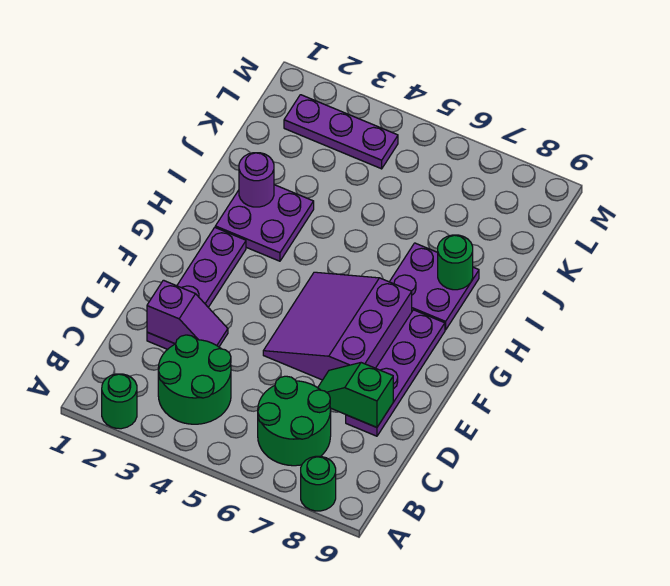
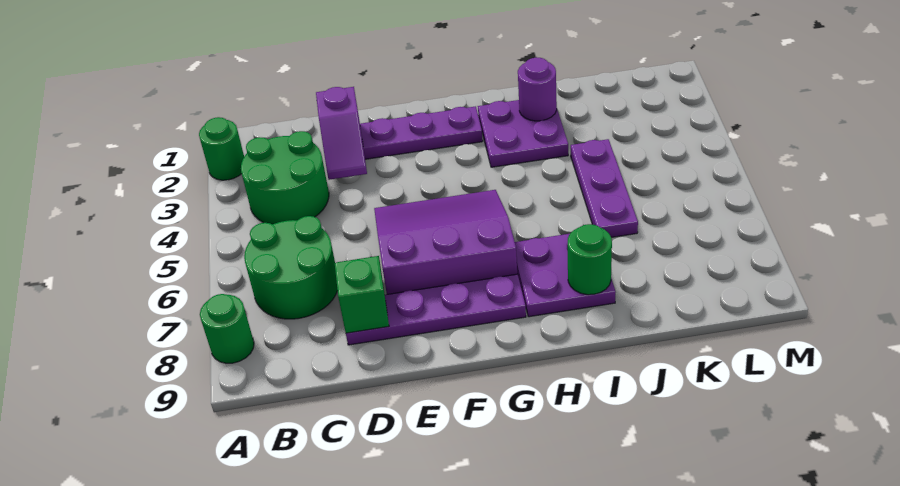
purple plate L2:L4 level 1 -> purple plate J4:J6 level 1

